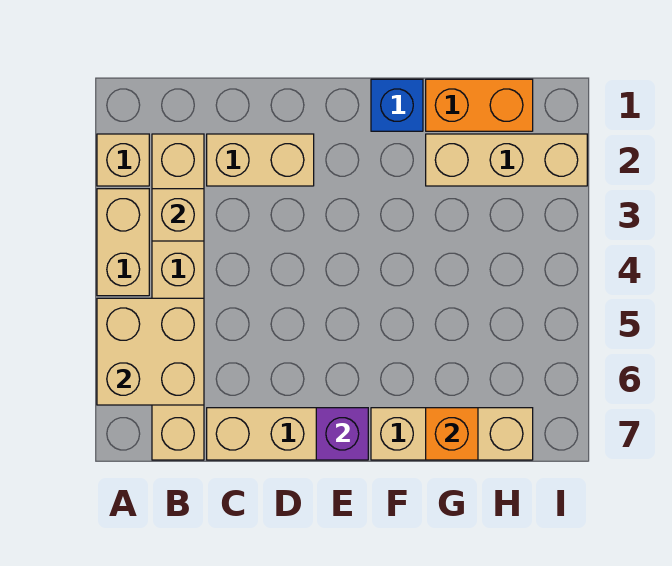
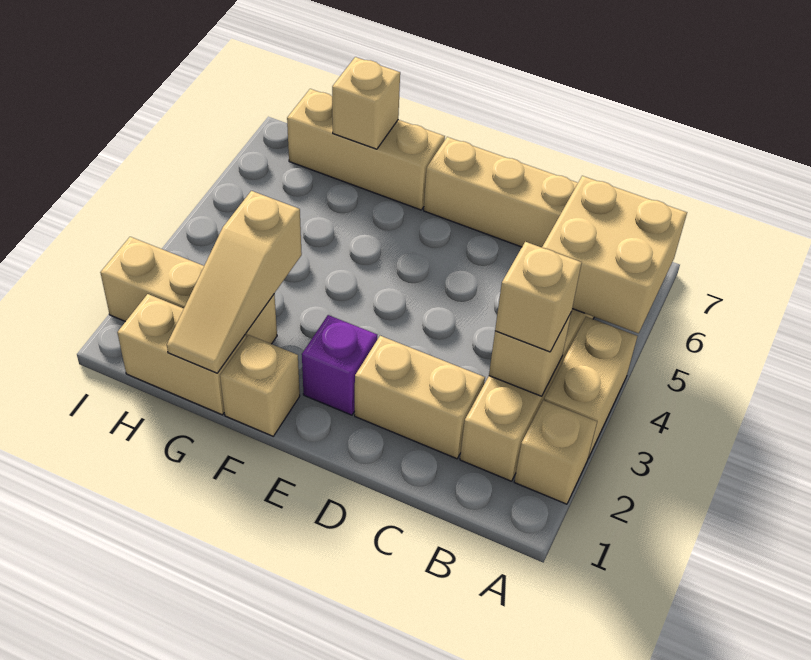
none -> tan brick B3 level 3
purple brick E7 level 2 -> purple brick E2 level 1
blue brick F1 level 1 -> tan brick F1 level 1
orange brick G1:H1 level 1 -> tan brick G1:H1 level 1
none -> tan slope G1:G3 level 2 top 3
orange brick G7 level 2 -> tan brick G7 level 2

